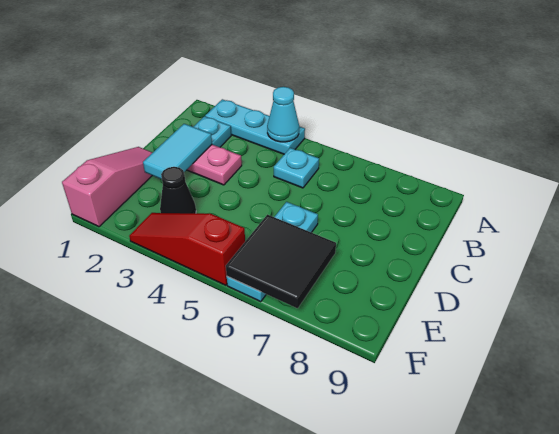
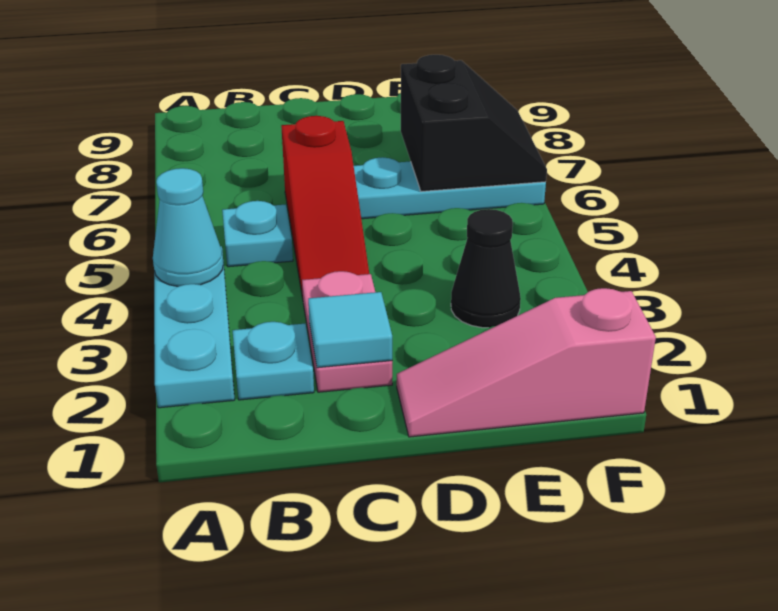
cyan tile C2:D2 level 2 -> cyan tile C2 level 2
black tile E6:F7 level 2 -> black slope E6:F7 level 2 top E
red slope F3:F5 level 1 top 5 -> red slope C4:C6 level 1 top 6

